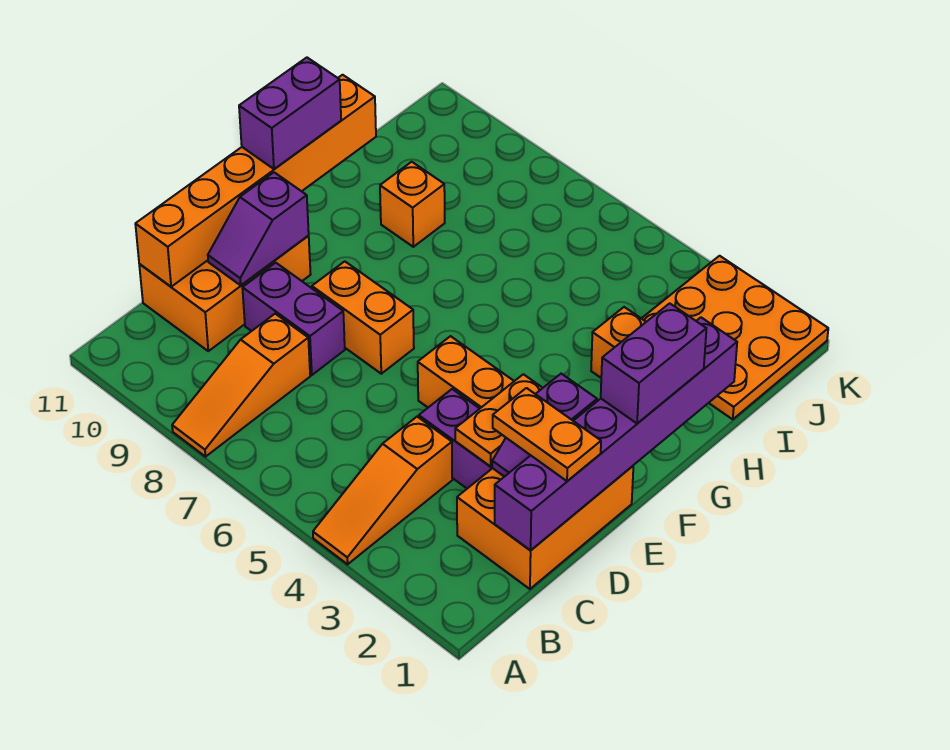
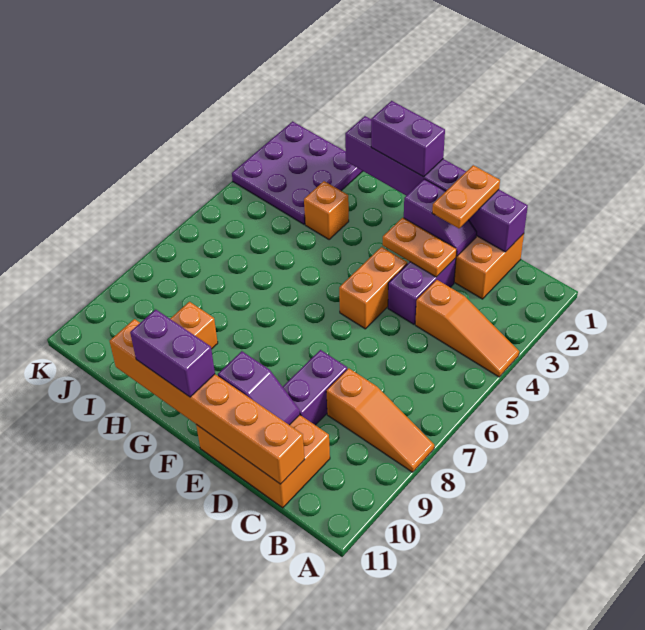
orange brick E7:E8 level 1 -> none
orange plate I1:K3 level 1 -> purple plate I1:K3 level 1

